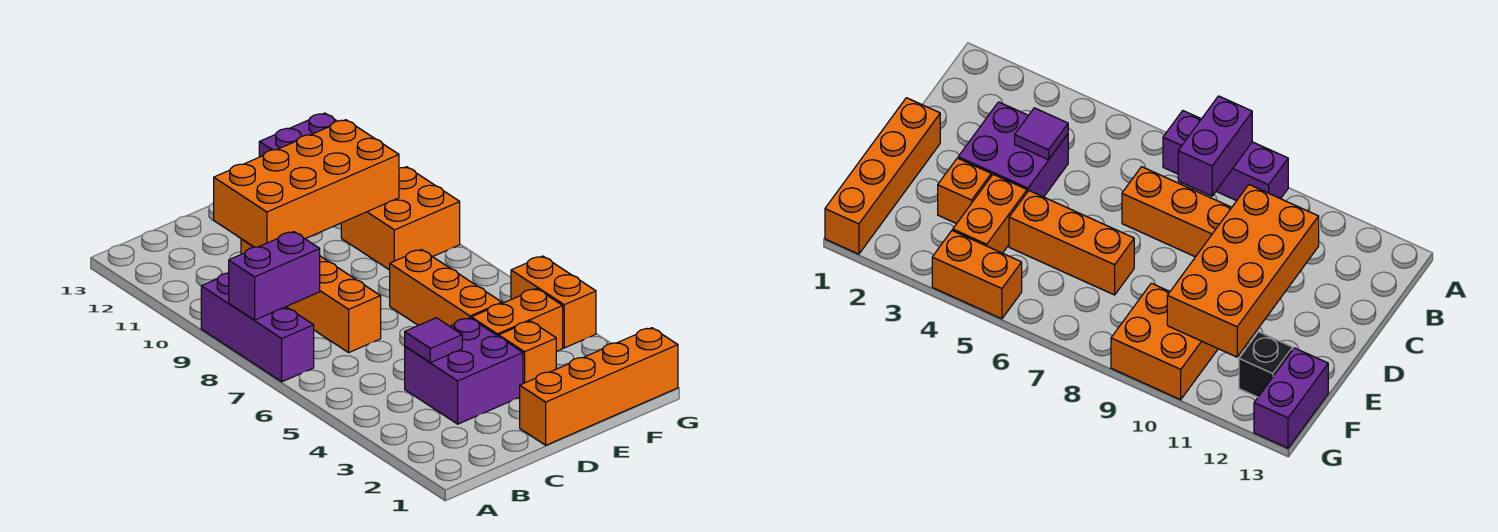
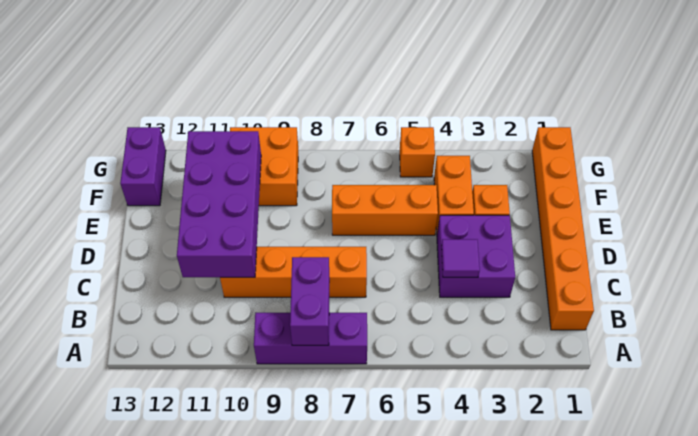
orange brick C10:F11 level 2 -> purple brick C10:F11 level 2
orange brick D1:G1 level 1 -> orange brick B1:G1 level 1
black brick F12 level 1 -> none
orange brick G4:G5 level 1 -> orange brick G5 level 1

